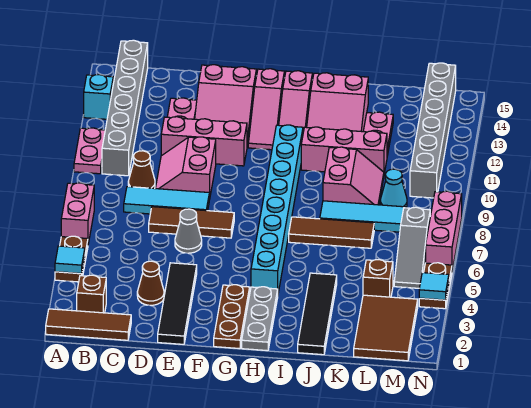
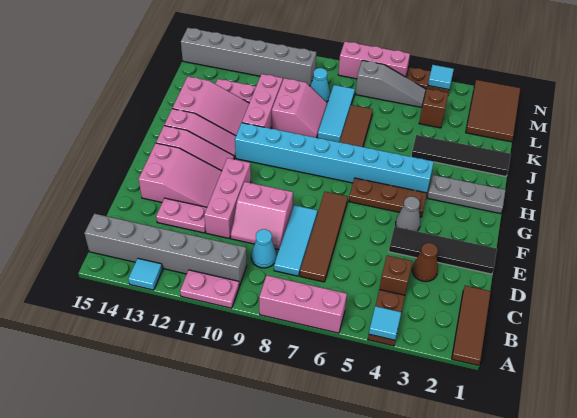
brown plate A4:A5 level 1 -> brown plate A4:B4 level 1
pink brick A6:A7 level 1 -> pink brick A6:A8 level 1
cyan brick A13 level 1 -> cyan tile A13 level 1
brown brick B2 level 1 -> brown brick C4 level 1
brown cone C9 level 1 -> cyan cone C9 level 1
brown tile D7:F7 level 1 -> brown tile C7:F7 level 1
grey cone E6 level 1 -> grey cone F4 level 1
brown plate G1:G3 level 1 -> brown plate G4:G6 level 1
pink slope J9:K10 level 1 top J -> pink slope J9:K10 level 1 top 10
brown tile L1:M3 level 1 -> brown tile L1:N2 level 1

